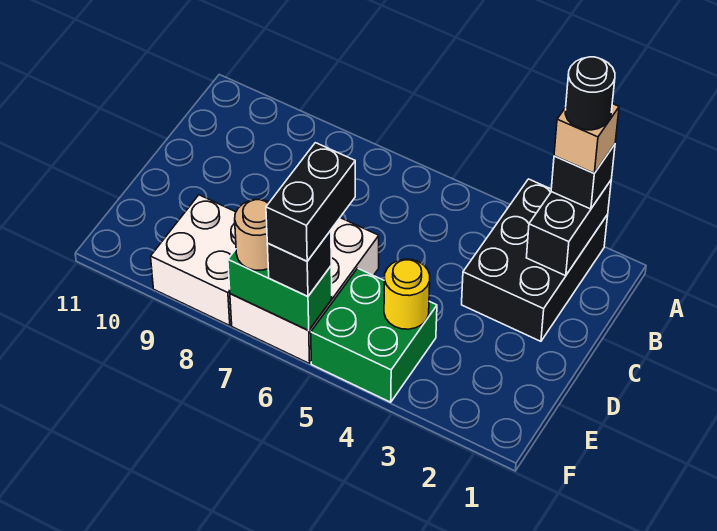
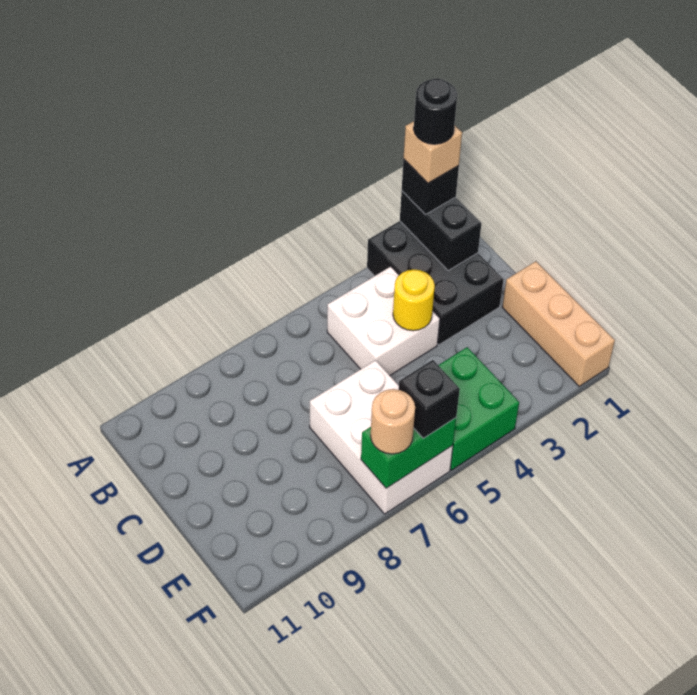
none -> tan brick D1:F1 level 1
yellow round brick E4 level 2 -> yellow round brick C4 level 2
black brick E6:F6 level 4 -> none
white brick E8:F9 level 1 -> white brick B4:C5 level 1

